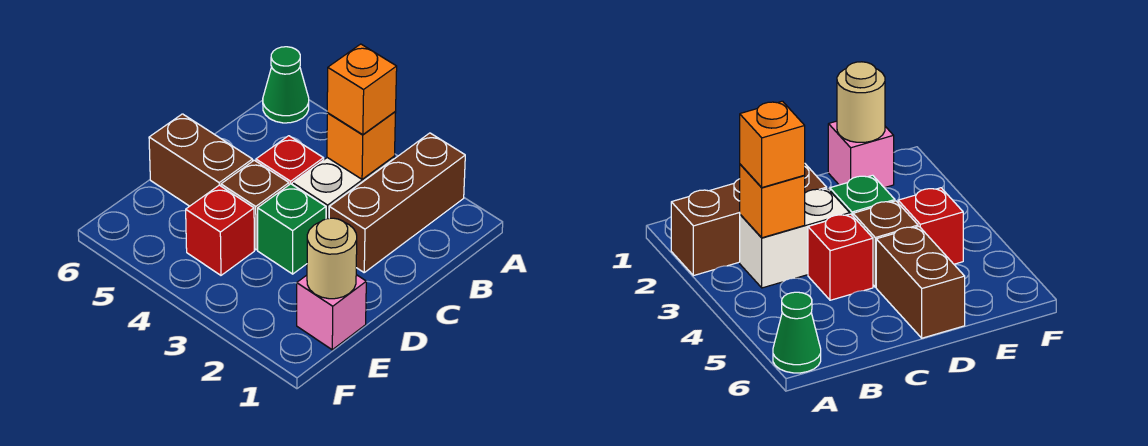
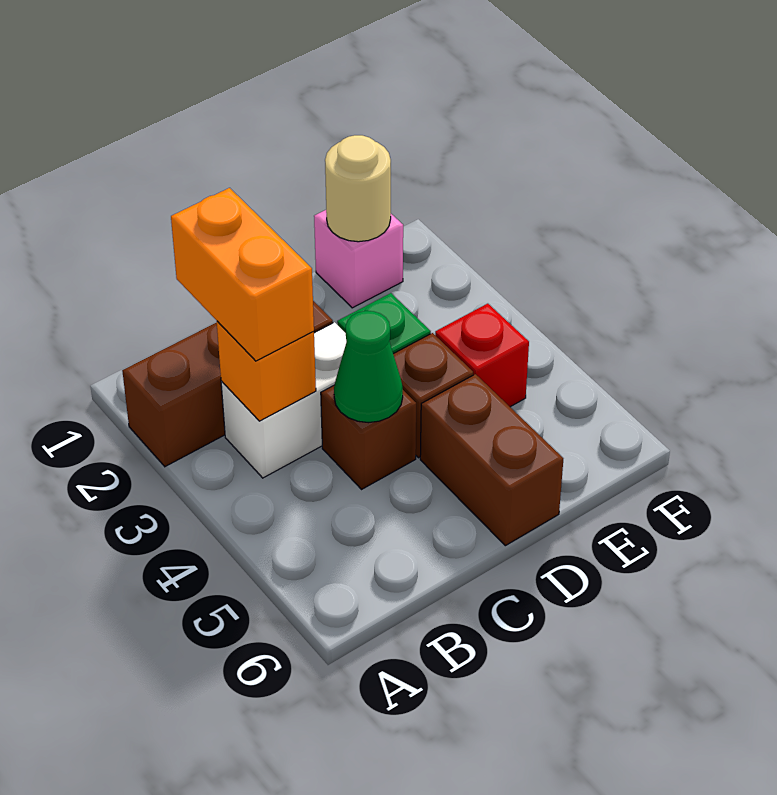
green cone A6 level 1 -> green cone C4 level 2
orange brick B3 level 3 -> orange brick B2:B3 level 3
red brick C4 level 1 -> brown brick C4 level 1

